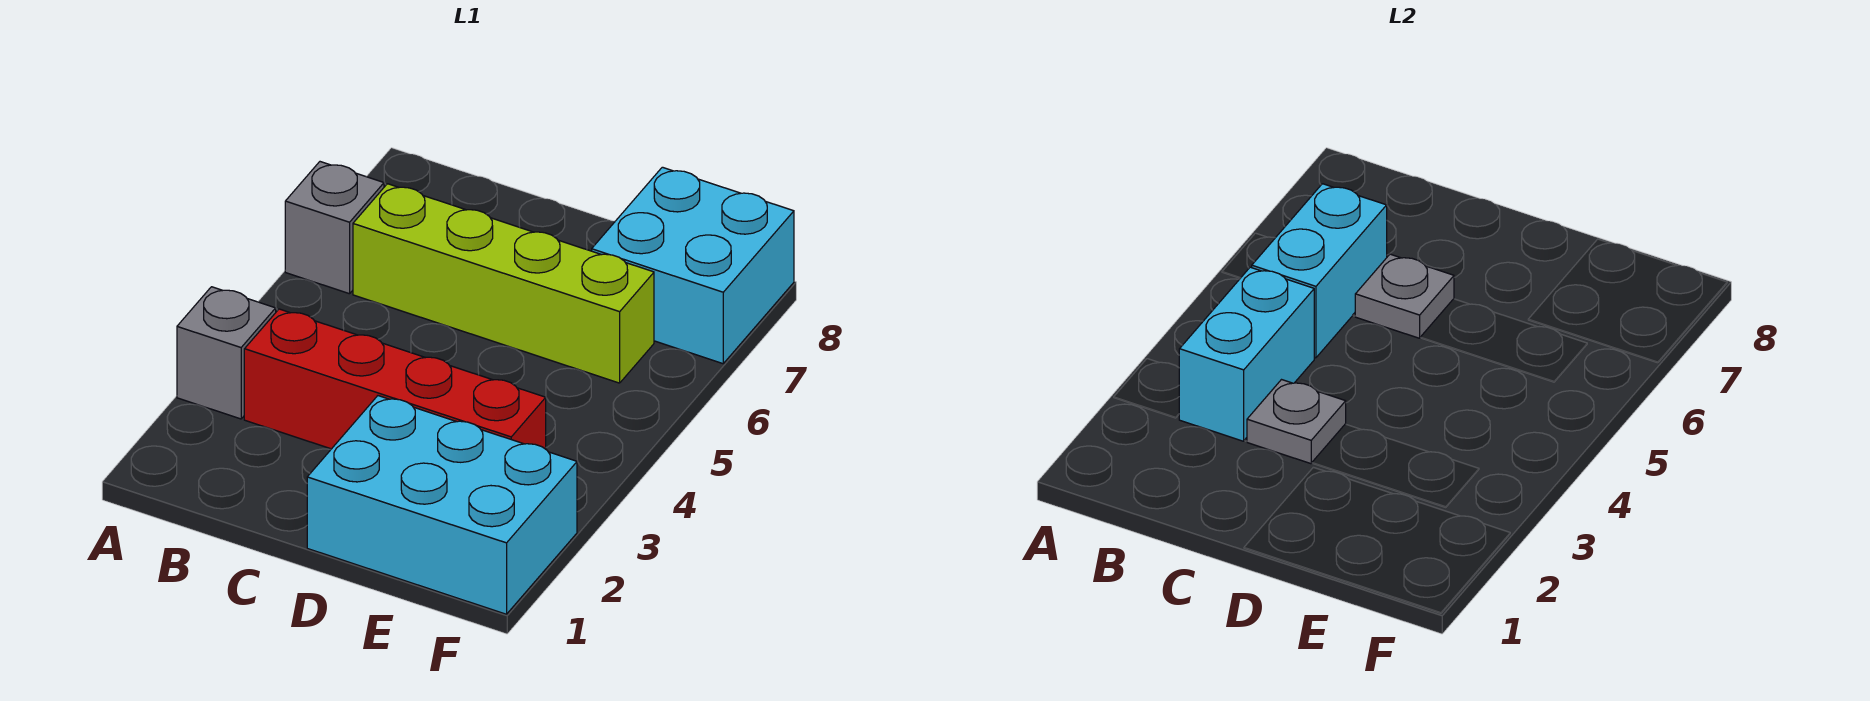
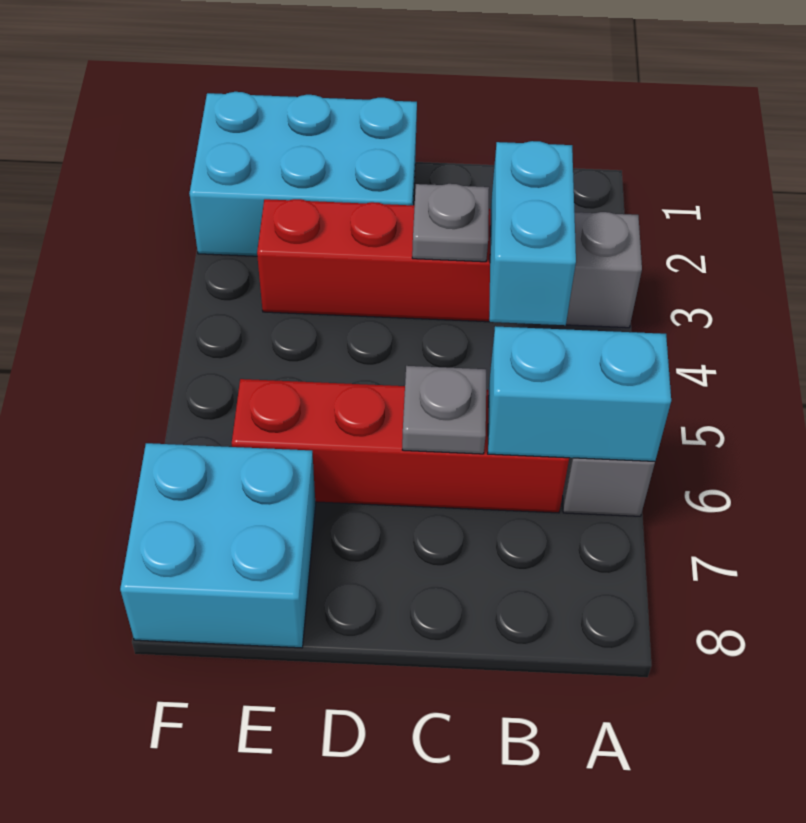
cyan brick B5:B6 level 2 -> cyan brick A6:B6 level 2
lime brick B6:E6 level 1 -> red brick B6:E6 level 1

